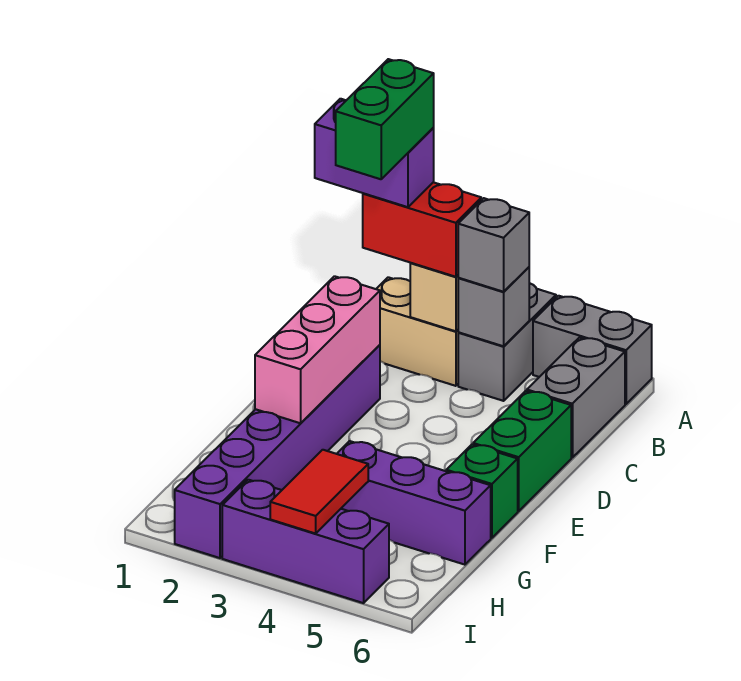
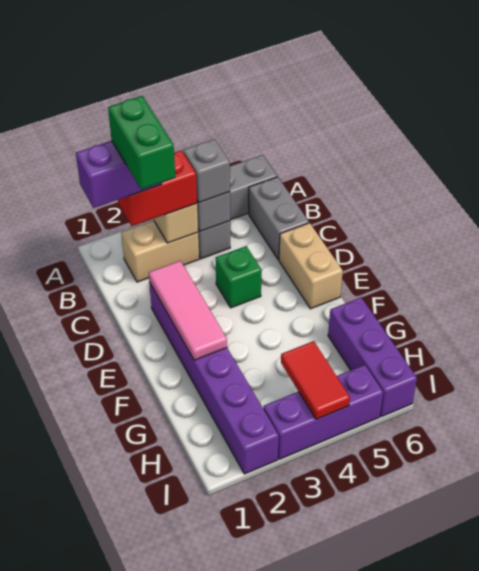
pink brick D2:F2 level 2 -> pink tile D2:F2 level 2
green brick D6:E6 level 1 -> tan brick D6:E6 level 1
green brick F6 level 1 -> green brick D4 level 1
purple brick G4:G6 level 1 -> purple brick G6:I6 level 1

